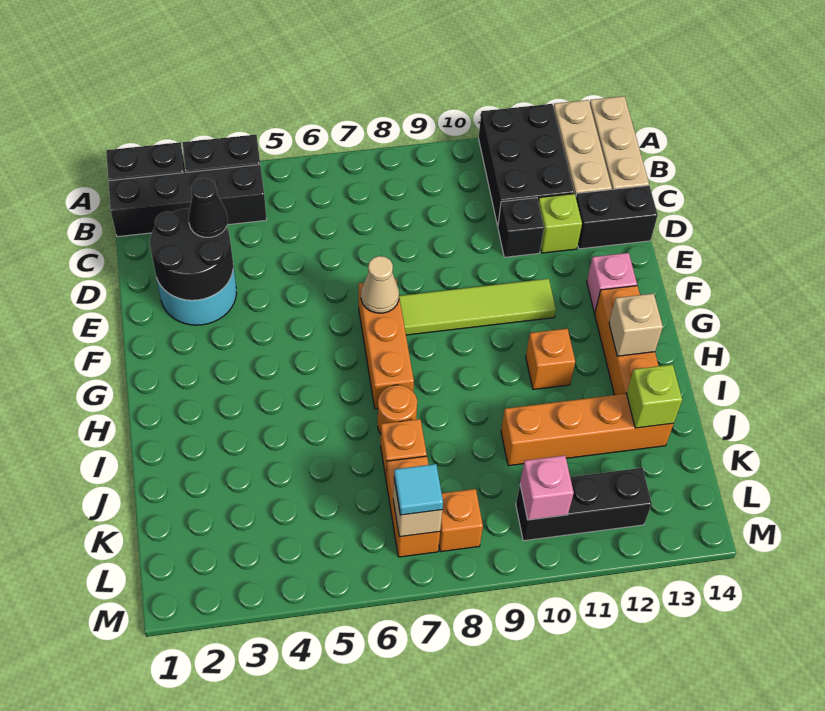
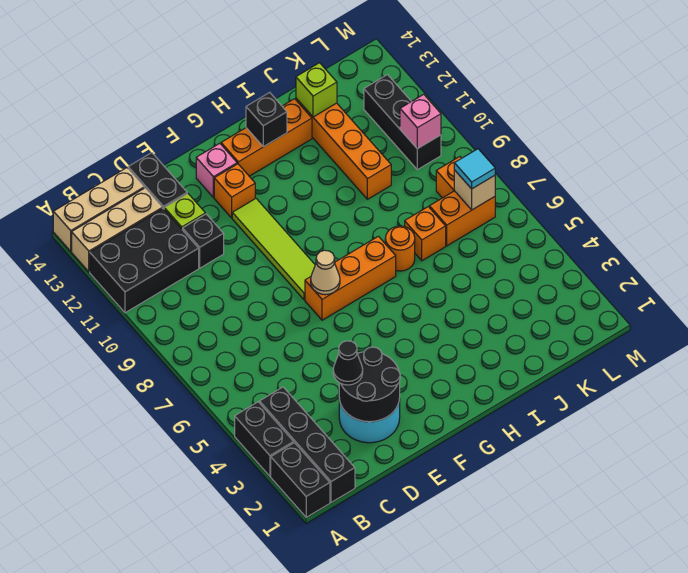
orange brick H11 level 1 -> orange brick F12 level 1
tan brick H13 level 2 -> black brick H13 level 2

